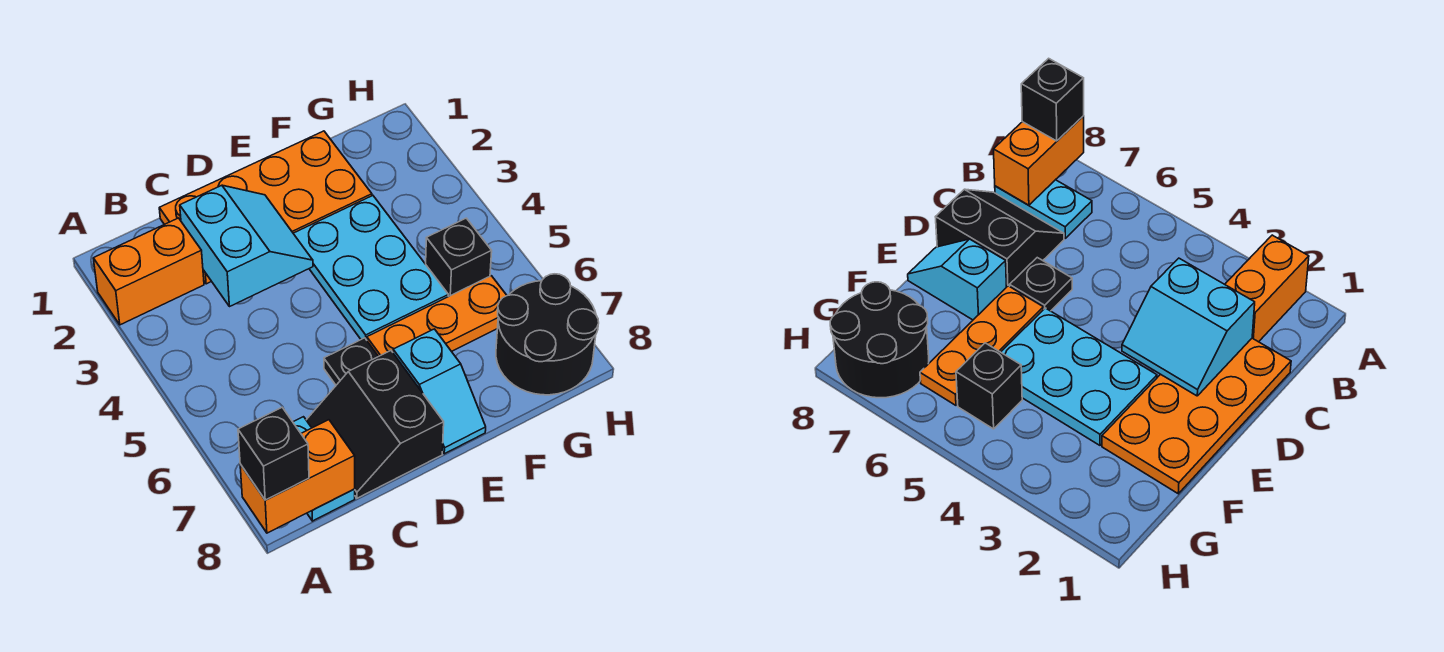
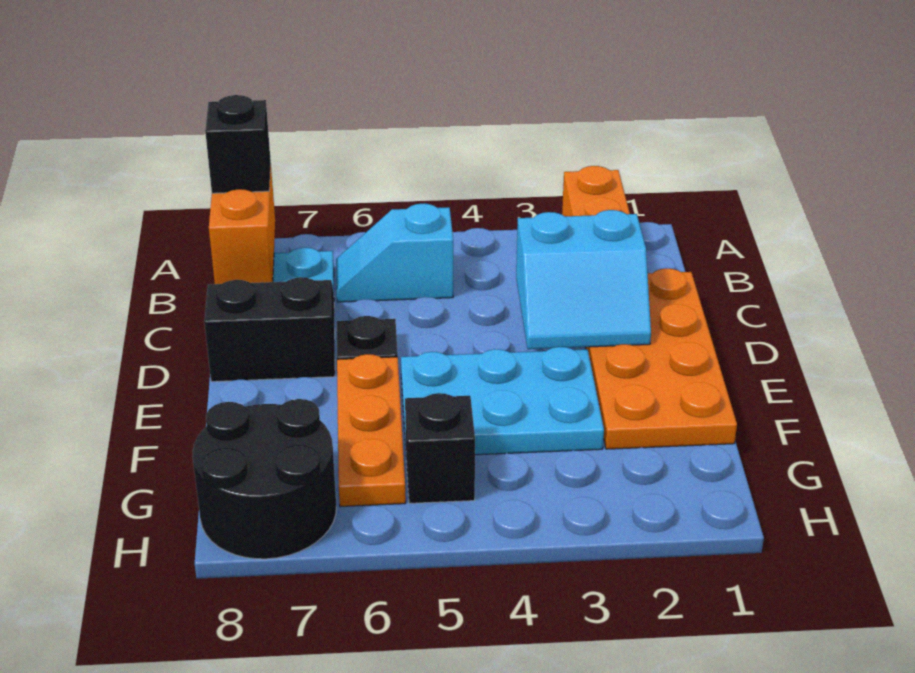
cyan slope E7:E8 level 1 top 7 -> cyan slope B5:B6 level 1 top 5

